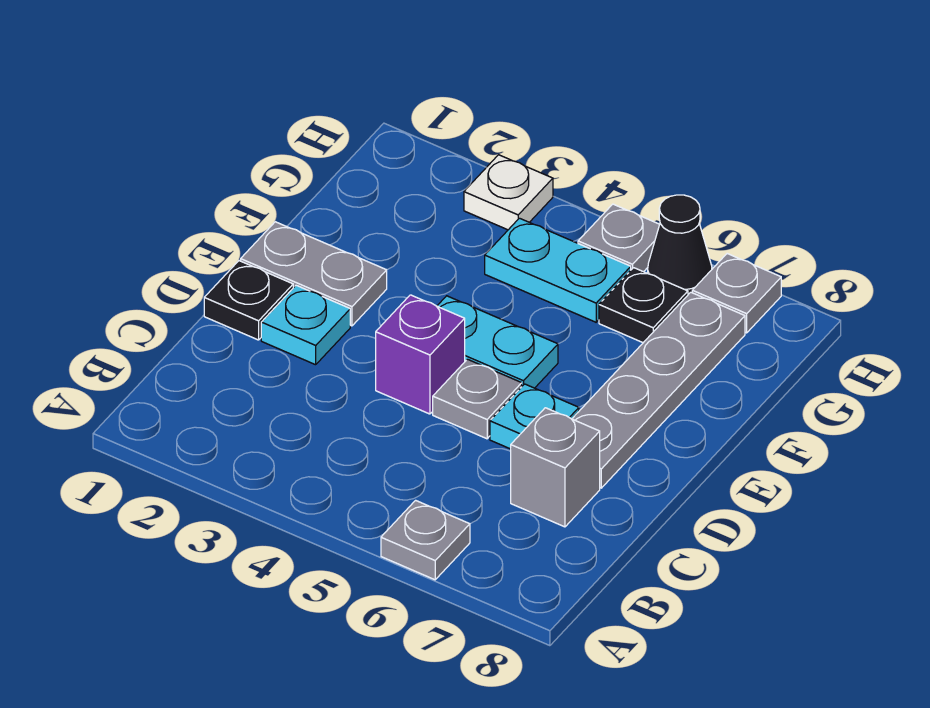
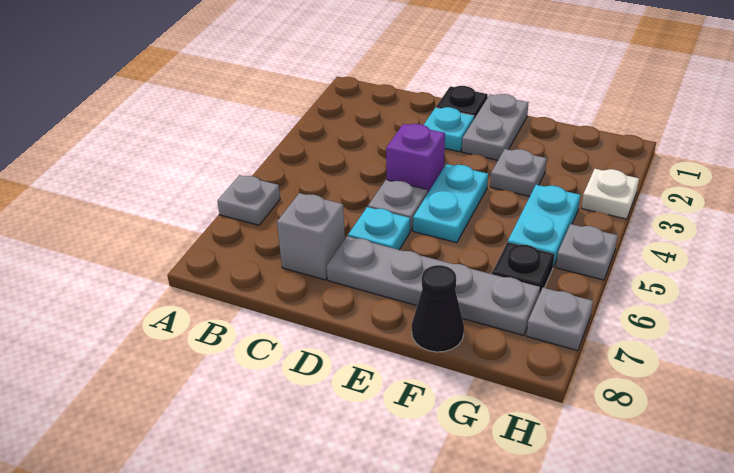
none -> grey plate F3 level 1
black cone H6 level 1 -> black cone F8 level 1

